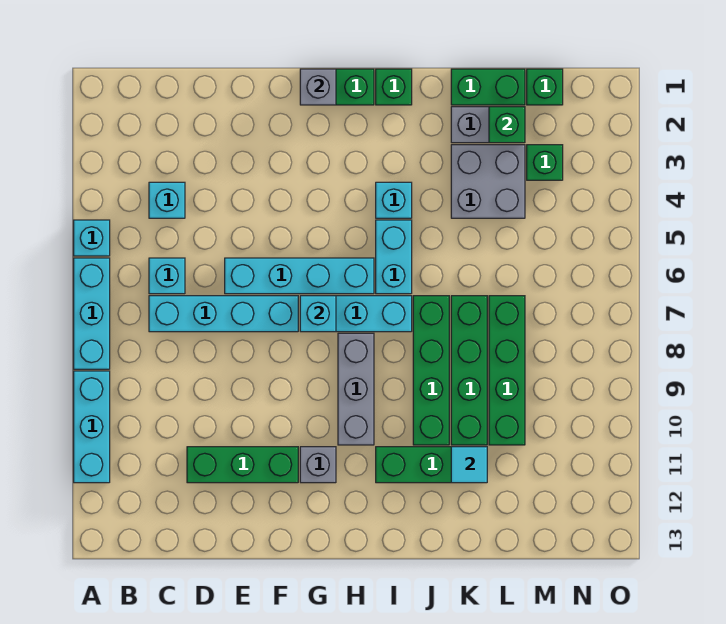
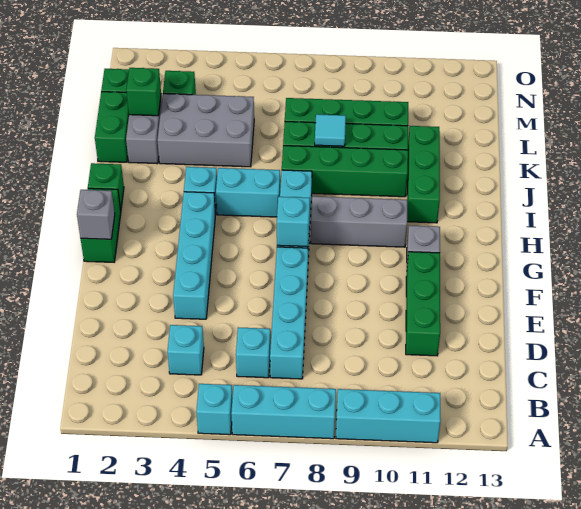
cyan brick E6:H6 level 1 -> cyan brick E4:H4 level 1
grey brick K3:L4 level 1 -> grey brick K3:L5 level 1
cyan tile K11 level 2 -> cyan tile K8 level 2

